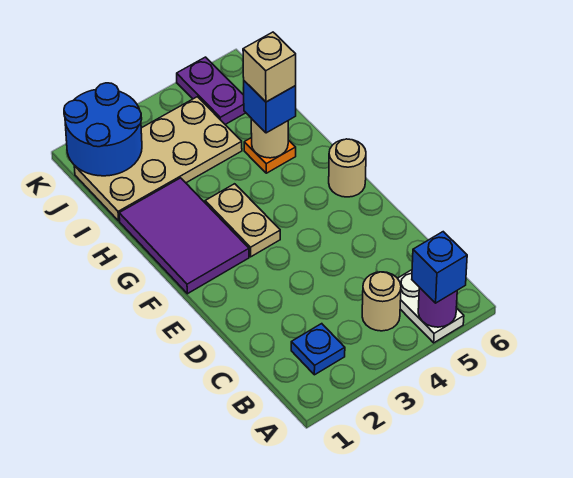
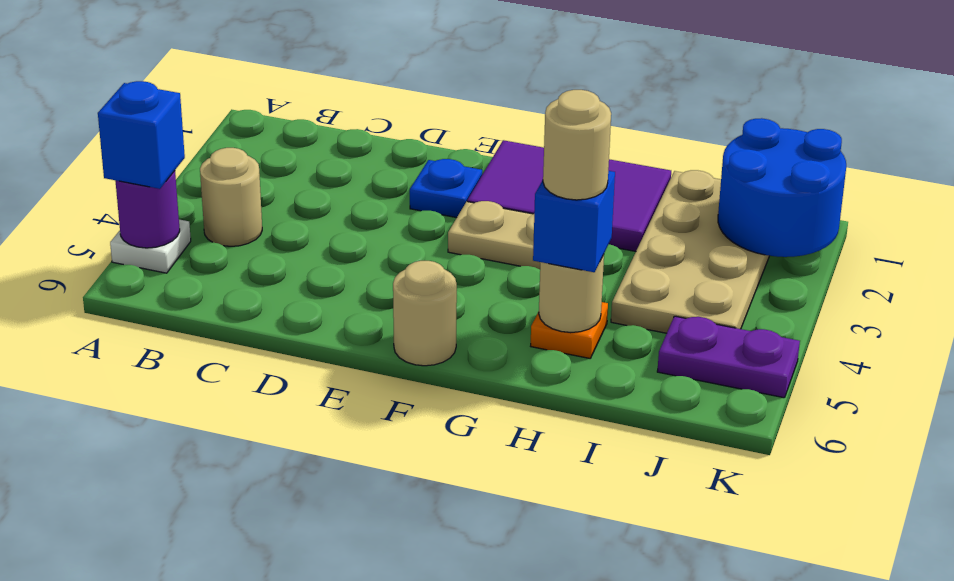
white plate A5:B5 level 1 -> white plate A5 level 1
blue plate B2 level 1 -> blue plate E2 level 1
tan brick H5 level 4 -> tan round brick H5 level 4

